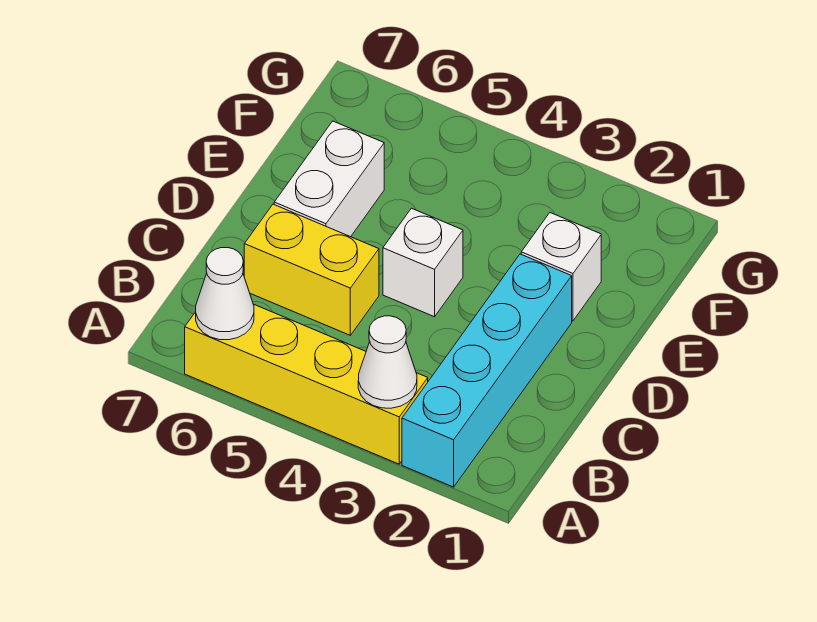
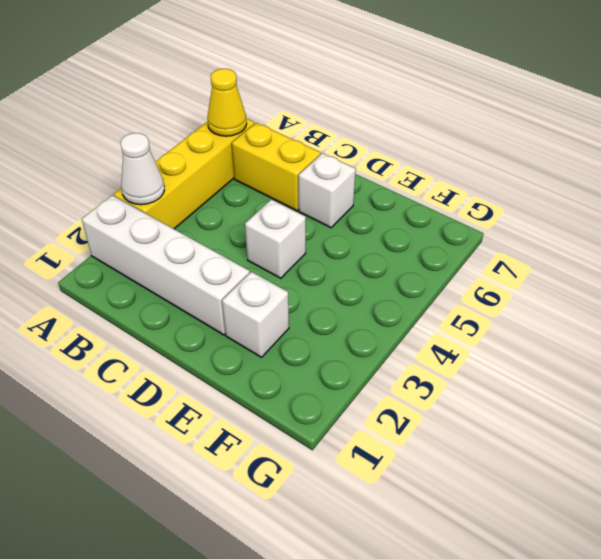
cyan brick A2:D2 level 1 -> white brick A2:D2 level 1
white cone A6 level 2 -> yellow cone A6 level 2
yellow brick C5:C6 level 1 -> yellow brick B6:C6 level 1
white brick D6:E6 level 1 -> white brick D6 level 1

